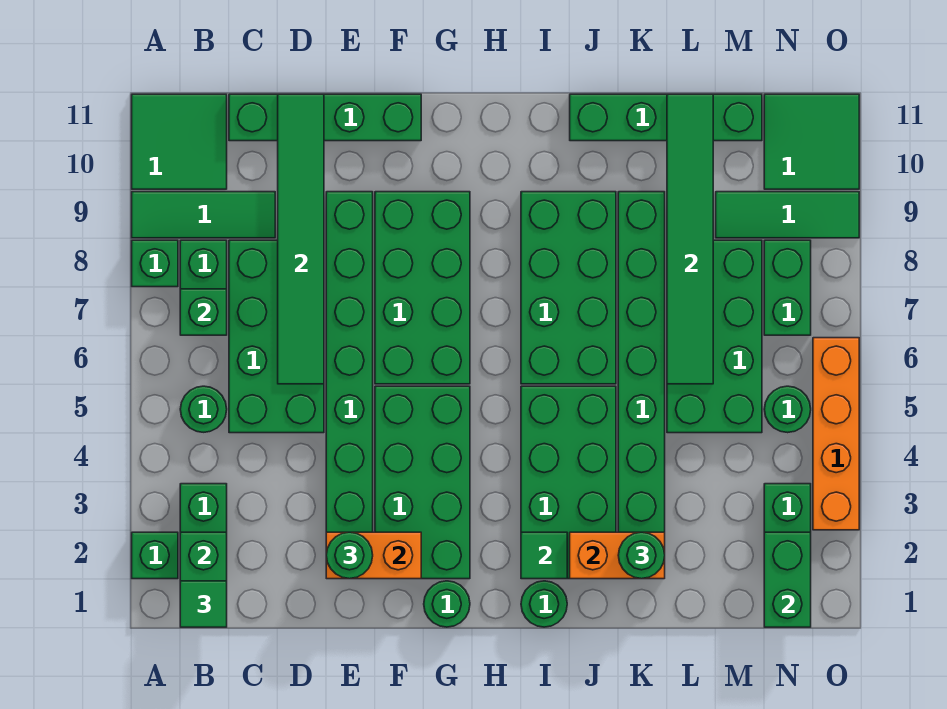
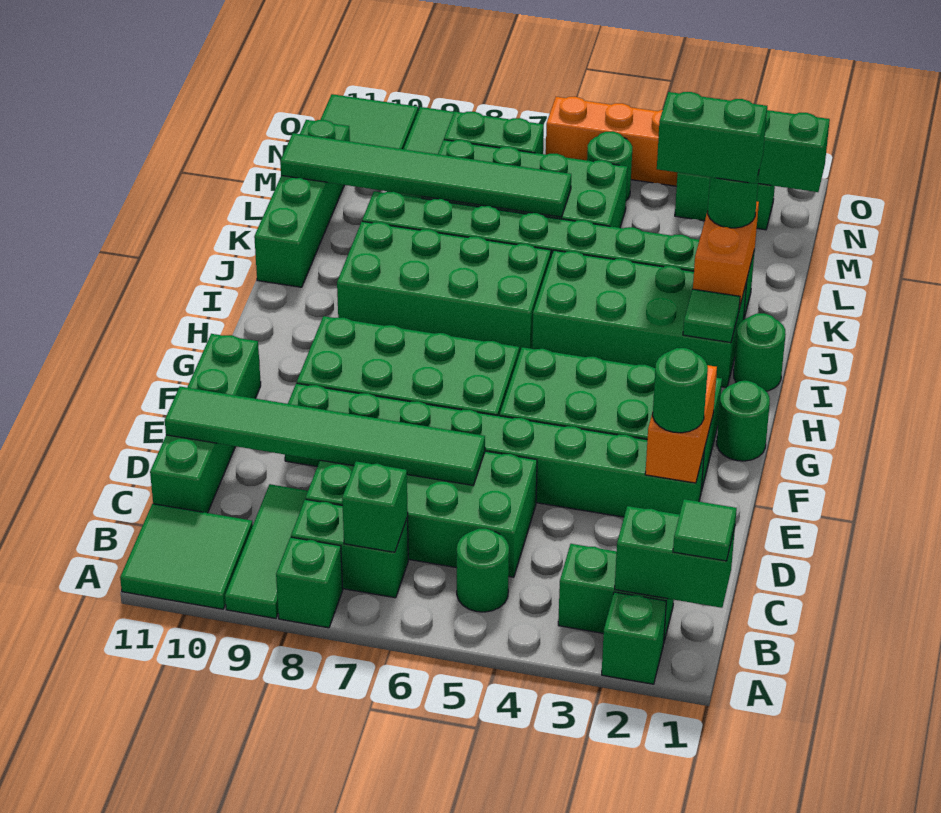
none -> green brick K2:K3 level 4

